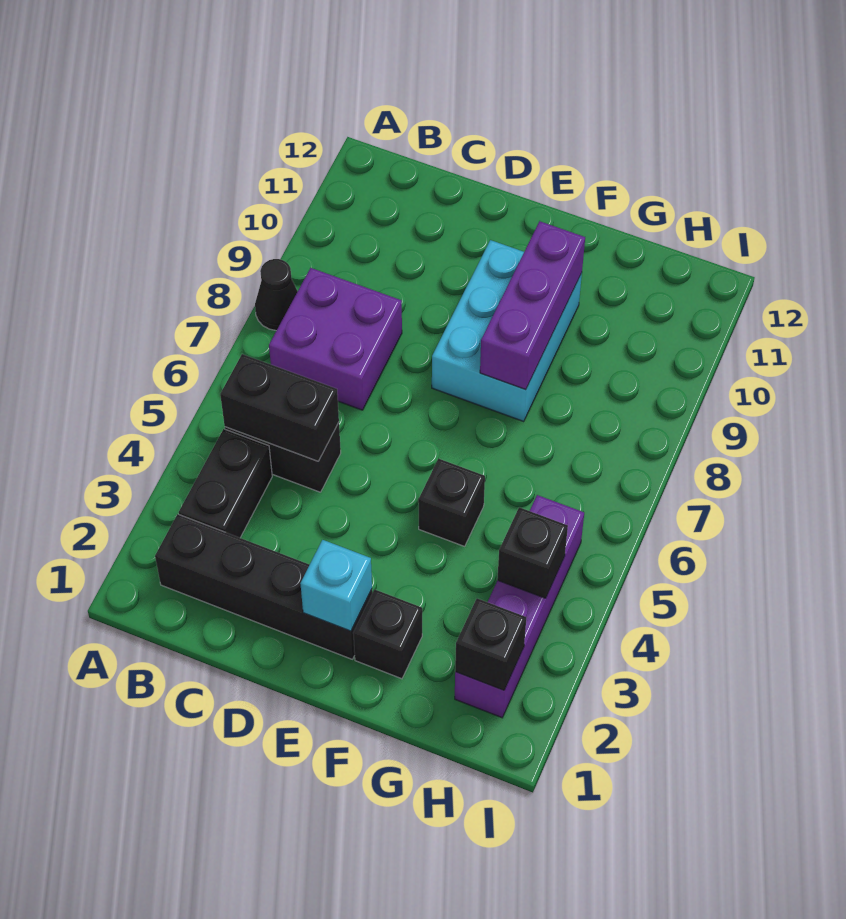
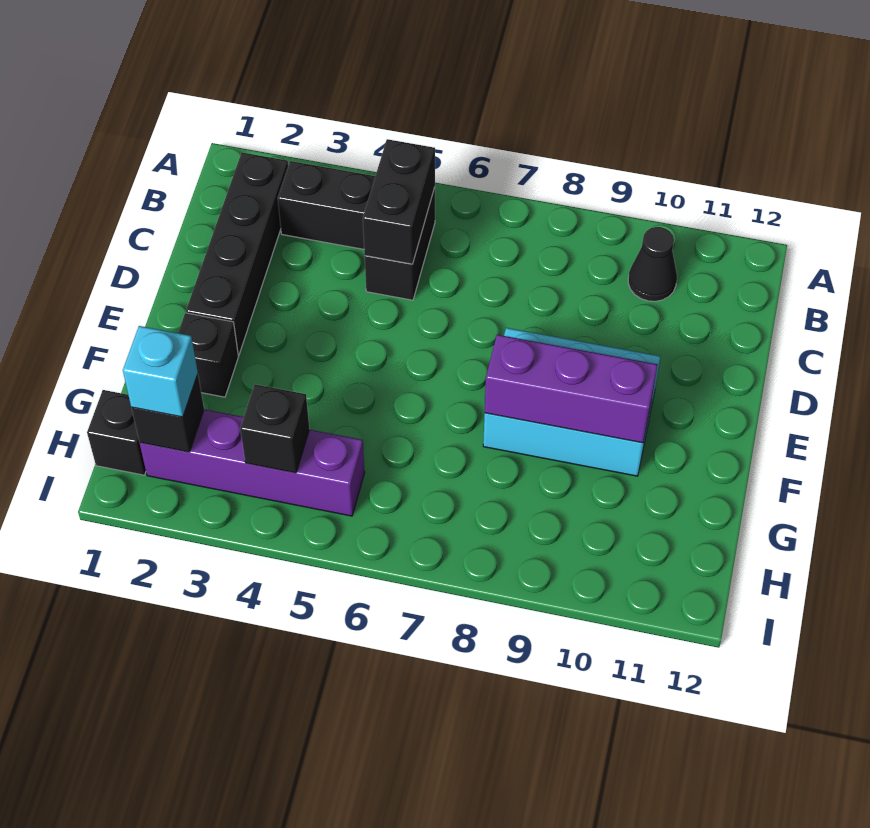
black cone A8 level 1 -> black cone B10 level 1
purple brick B7:C8 level 1 -> none
cyan brick E2 level 2 -> cyan brick H2 level 3
black brick F5 level 1 -> black brick H1 level 1

